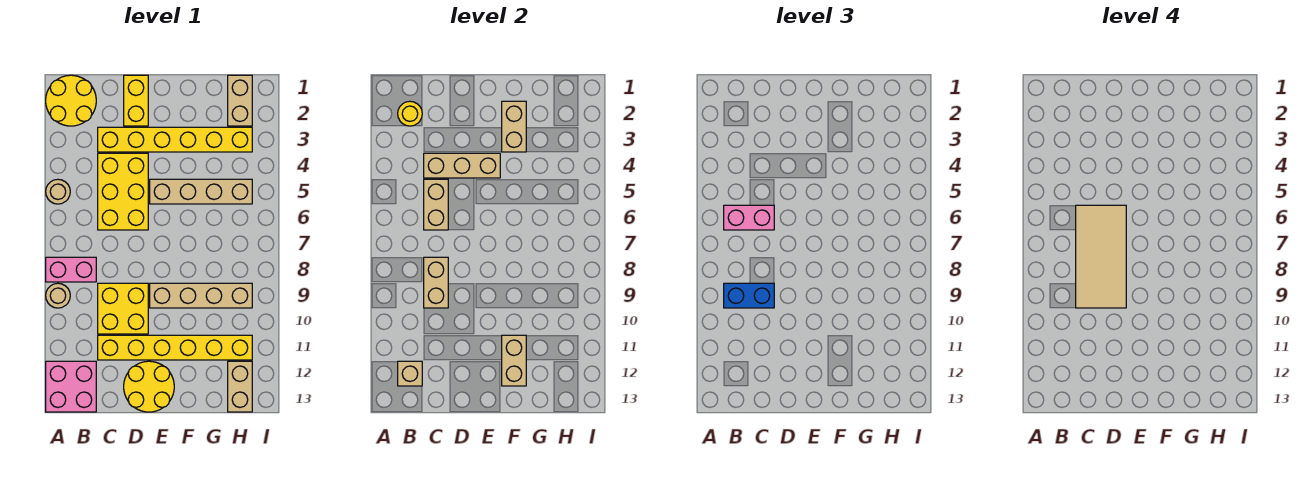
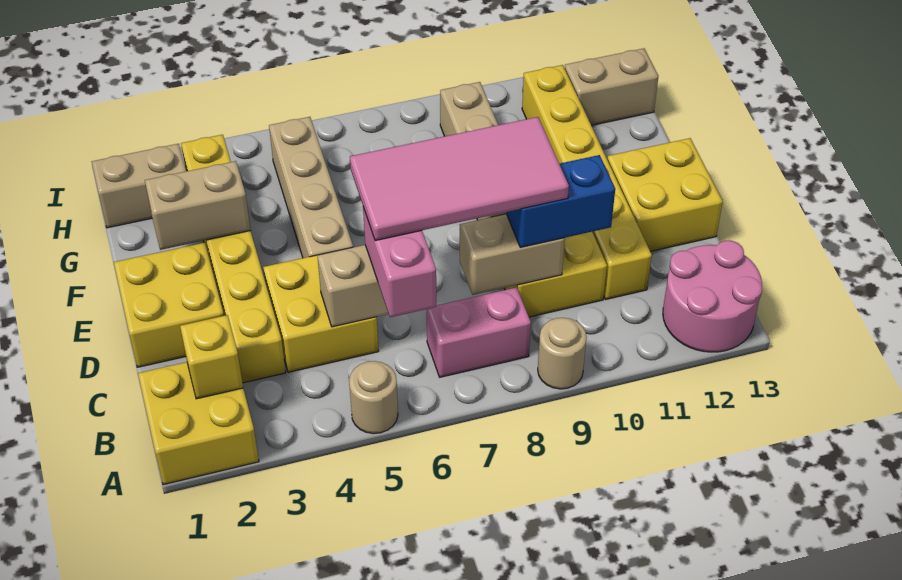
yellow round brick A1:B2 level 1 -> yellow brick A1:B2 level 1
pink brick A8:B8 level 1 -> pink brick B7:B8 level 1
pink brick A12:B13 level 1 -> pink round brick A12:B13 level 1
yellow round brick B2 level 2 -> yellow brick B2 level 2
blue brick B9:C9 level 3 -> blue brick C9:C10 level 3
tan brick B12 level 2 -> none
yellow brick C4:D6 level 1 -> yellow brick C4:D5 level 1
tan brick C4:E4 level 2 -> none
tan tile C6:D9 level 4 -> pink tile C6:D9 level 4
yellow brick D1:D2 level 1 -> yellow brick D1:E2 level 1
yellow round brick D12:E13 level 1 -> yellow brick D12:E13 level 1
tan brick F11:F12 level 2 -> none

